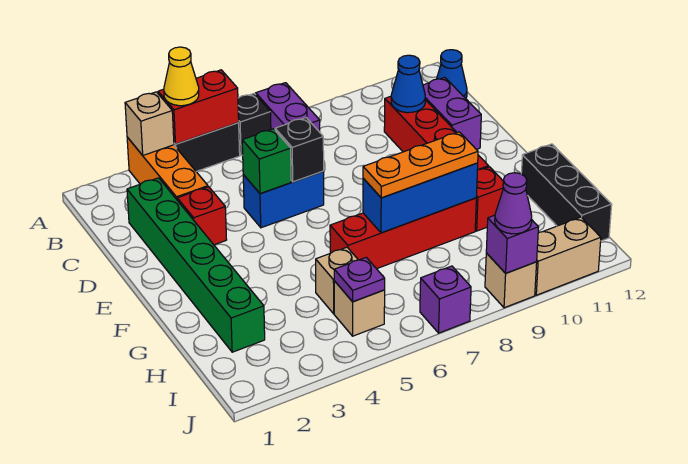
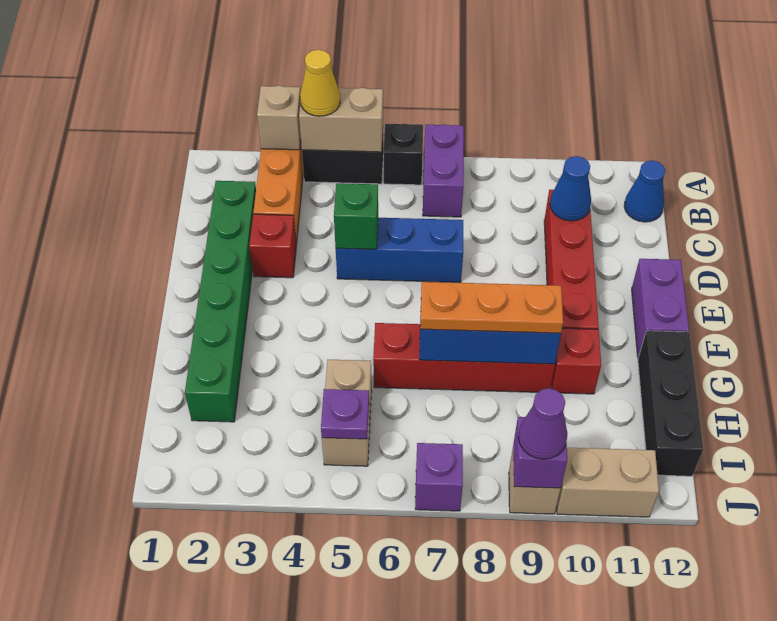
red brick A4:A5 level 2 -> tan brick A4:A5 level 2
purple brick C11:D11 level 1 -> purple brick E12:F12 level 1
blue brick D5:D6 level 1 -> blue brick D5:D7 level 1
black brick D6 level 2 -> none

